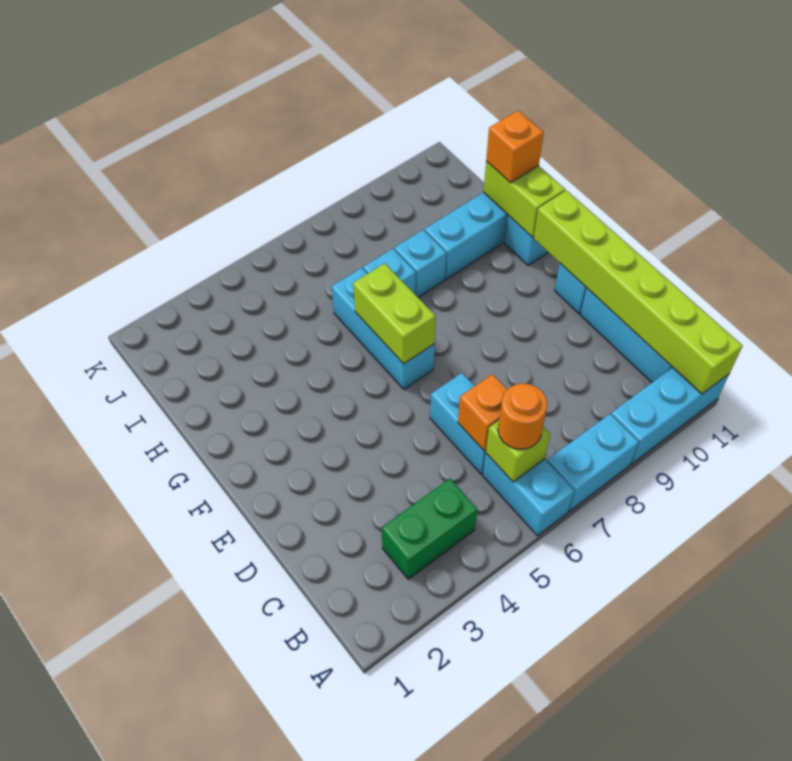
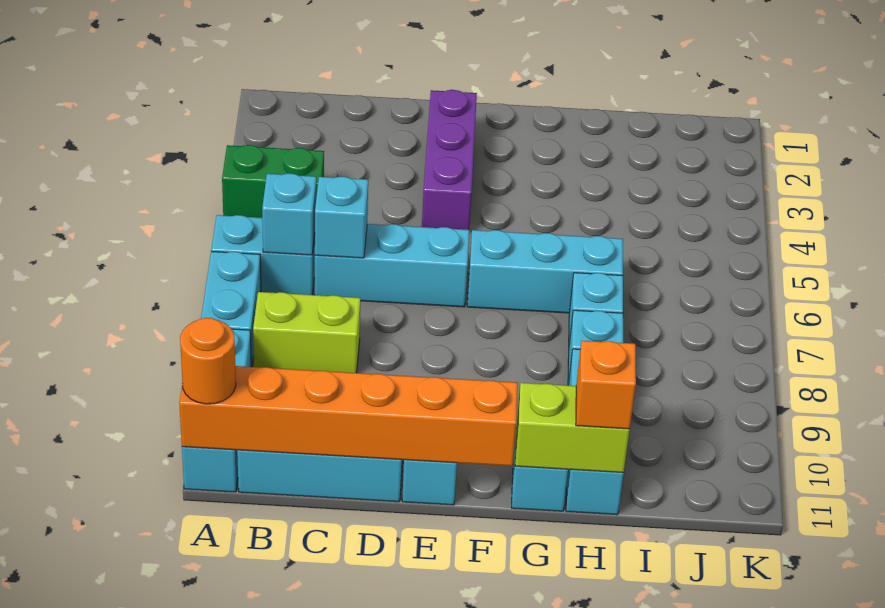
lime brick A11:F11 level 2 -> orange brick A11:F11 level 2
green brick B3:B4 level 1 -> green brick A4:B4 level 1
lime brick B6 level 2 -> cyan brick B6 level 2
orange round brick B6 level 3 -> orange round brick A11 level 3
cyan brick C6:D6 level 1 -> cyan brick C6:E6 level 1
orange brick C6 level 2 -> cyan brick C6 level 2
none -> purple brick E2:E4 level 1
lime brick F6:G6 level 2 -> lime brick B8:C8 level 1

